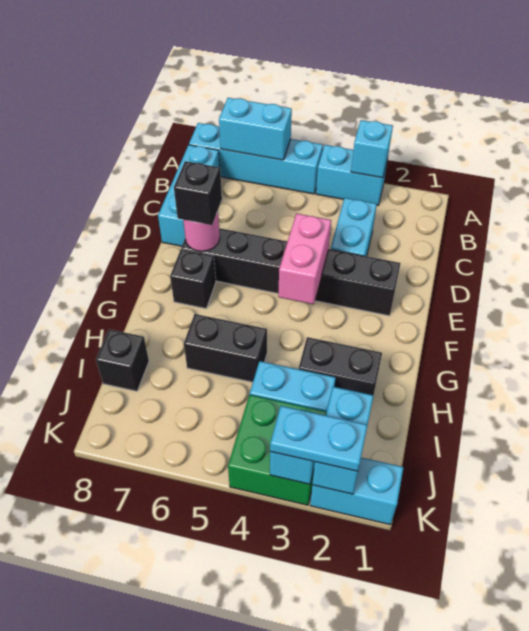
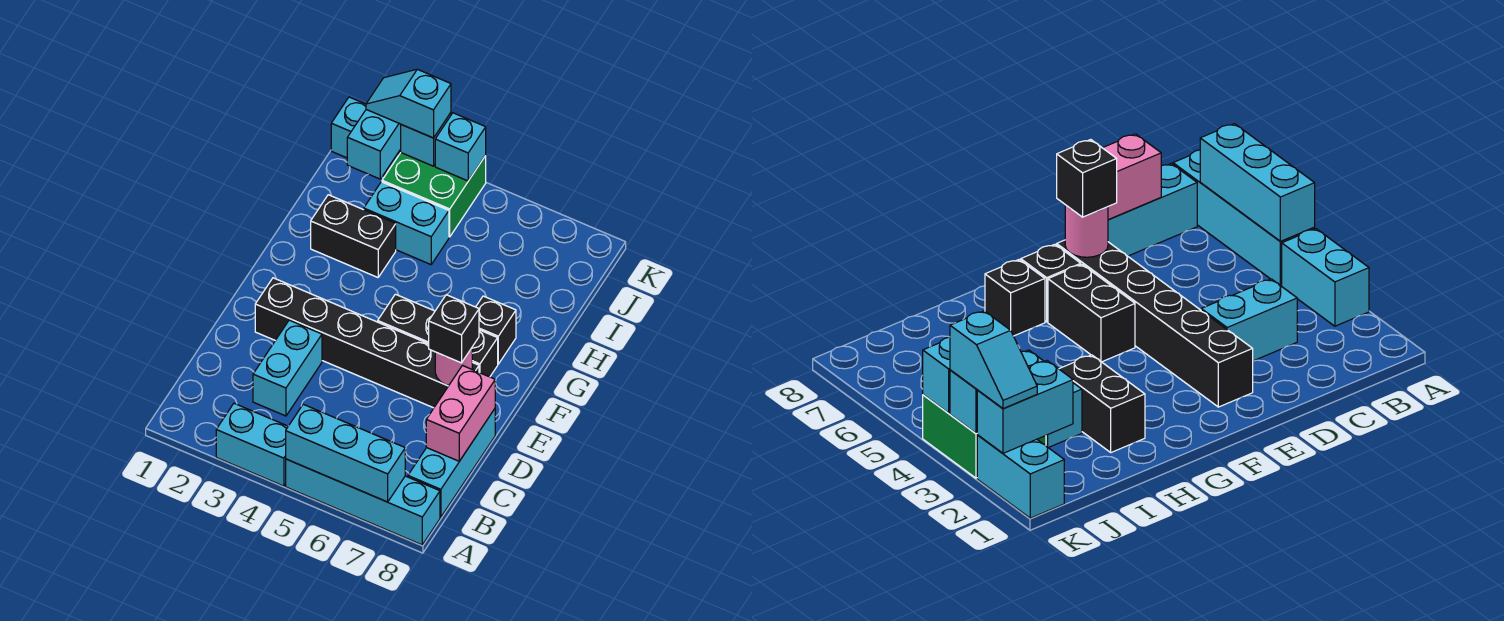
cyan brick A3 level 2 -> cyan brick K4 level 2
cyan brick A6:A7 level 2 -> cyan brick A5:A7 level 2
pink brick E4:F4 level 2 -> pink brick C8:D8 level 2
black brick H5:H6 level 1 -> black brick F5:F6 level 1
black brick I8 level 1 -> black brick G7 level 1
cyan plate K2:K3 level 3 -> cyan slope K2:K3 level 3 top 3

